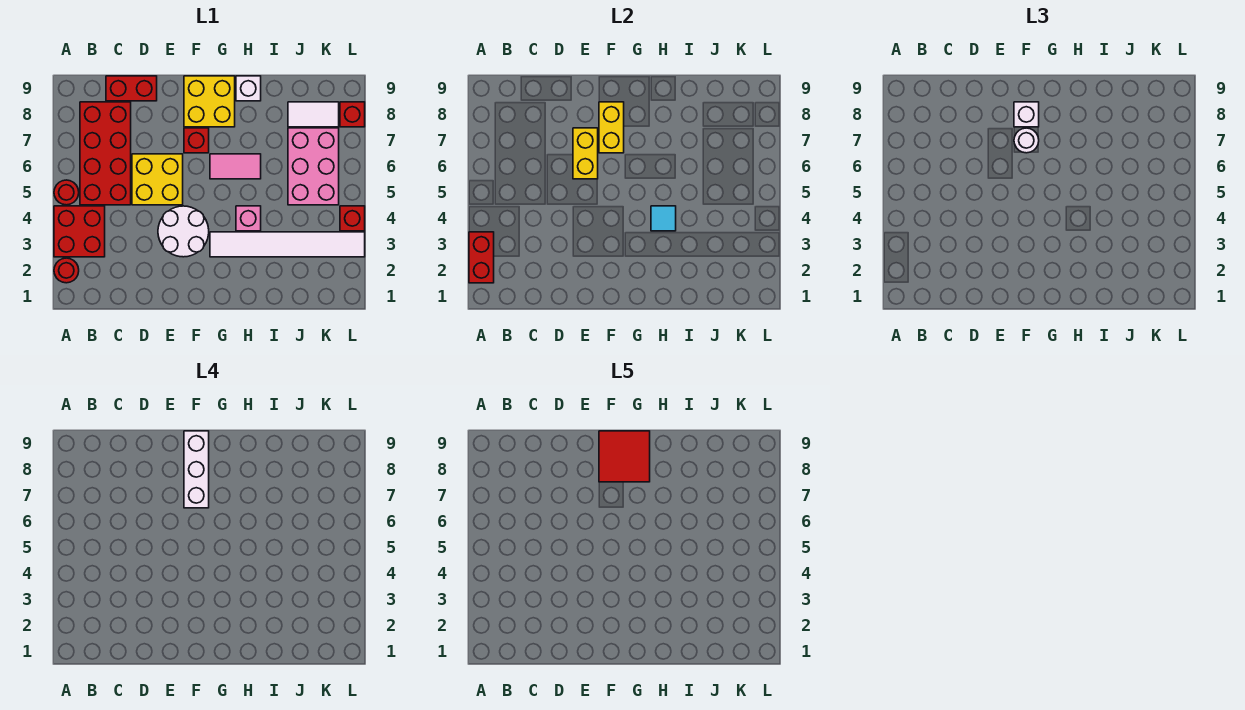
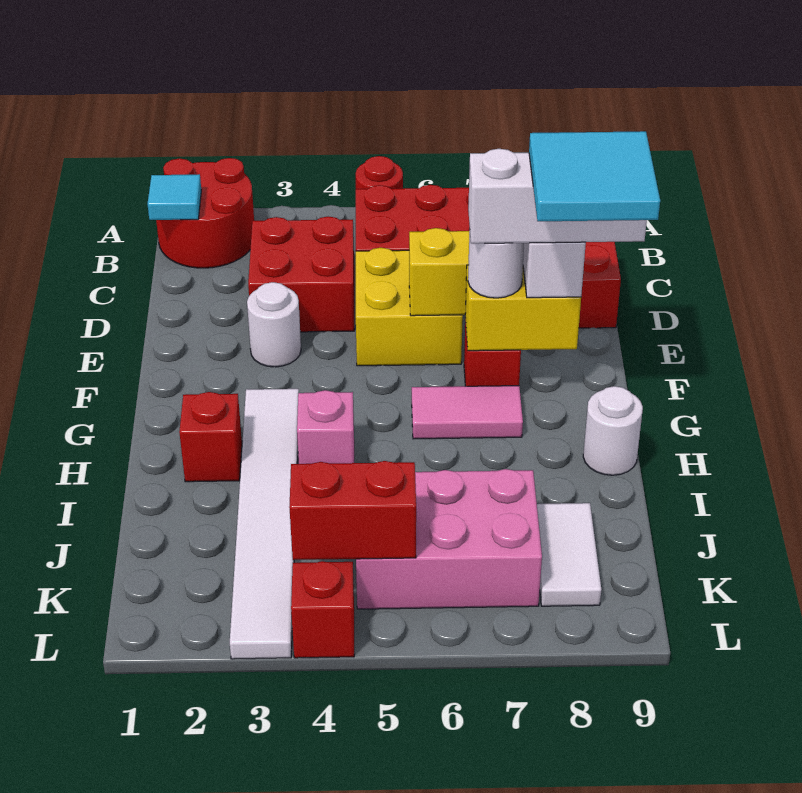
red round brick A2 level 1 -> red round brick A1:B2 level 1
red brick A2:A3 level 2 -> red brick K4:K5 level 2
red brick A3:B4 level 1 -> red brick C3:D4 level 1
white round brick E3:F4 level 1 -> white round brick E3 level 1
yellow brick F8:G9 level 1 -> none
red tile F8:G9 level 5 -> cyan tile F8:G9 level 5
pink tile G6:H6 level 1 -> pink tile G6:G7 level 1
cyan tile H4 level 2 -> cyan tile B1 level 2
white brick H9 level 1 -> white round brick H9 level 1
red brick L8 level 1 -> red brick H2 level 1

